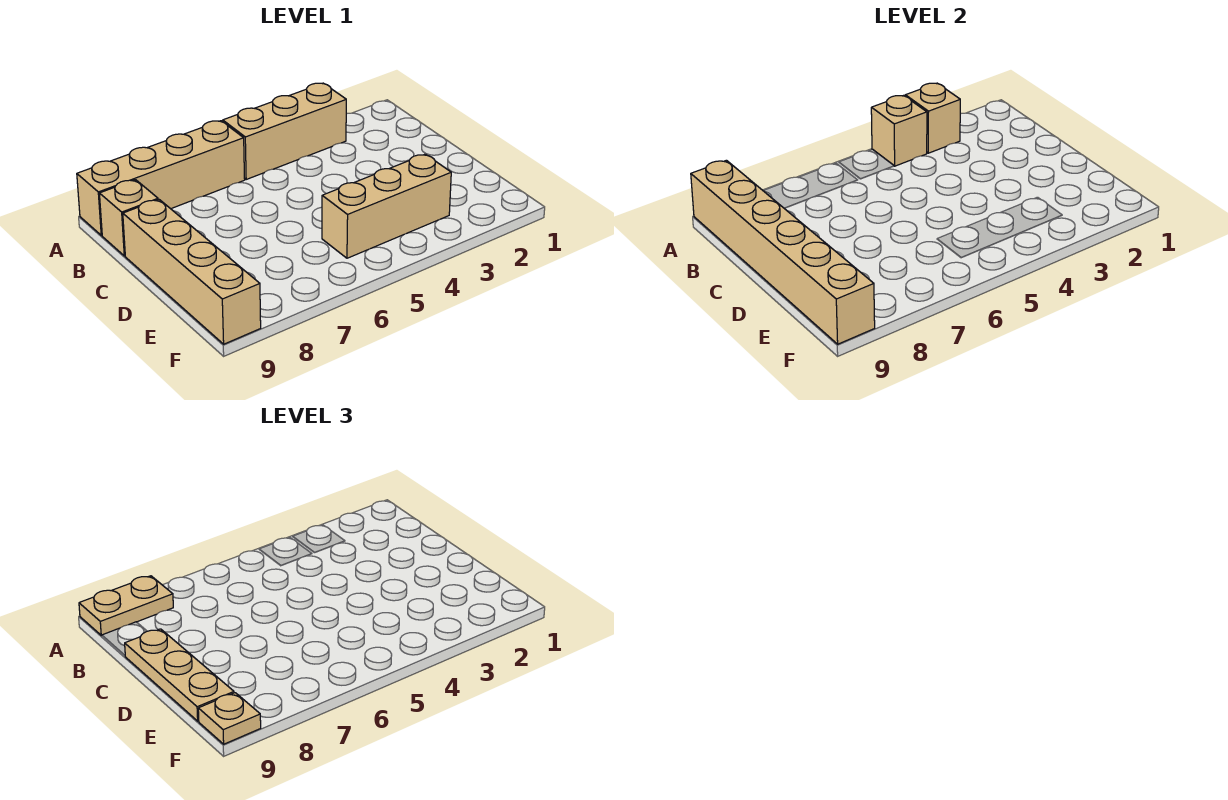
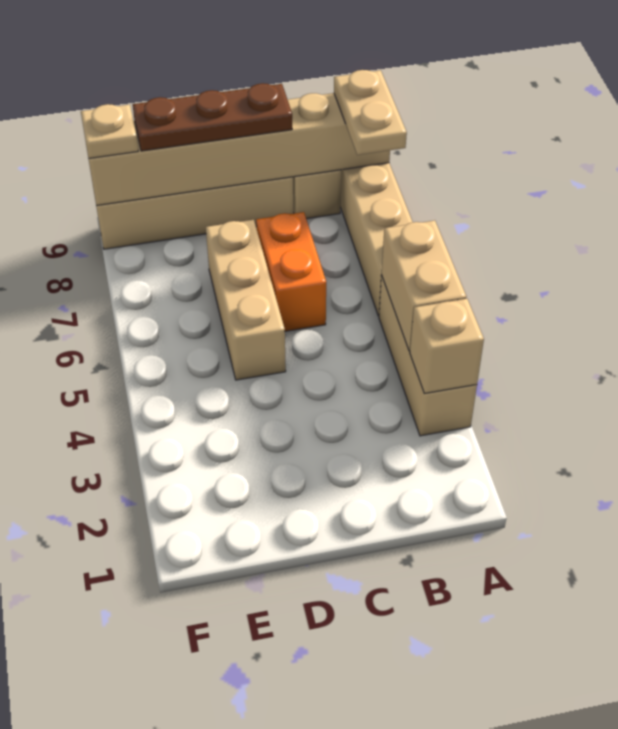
tan brick A4 level 2 -> tan brick A4:A5 level 2
none -> orange brick C6:C7 level 1
tan plate C9:E9 level 3 -> brown plate C9:E9 level 3
tan brick E3:E5 level 1 -> tan brick D5:D7 level 1

